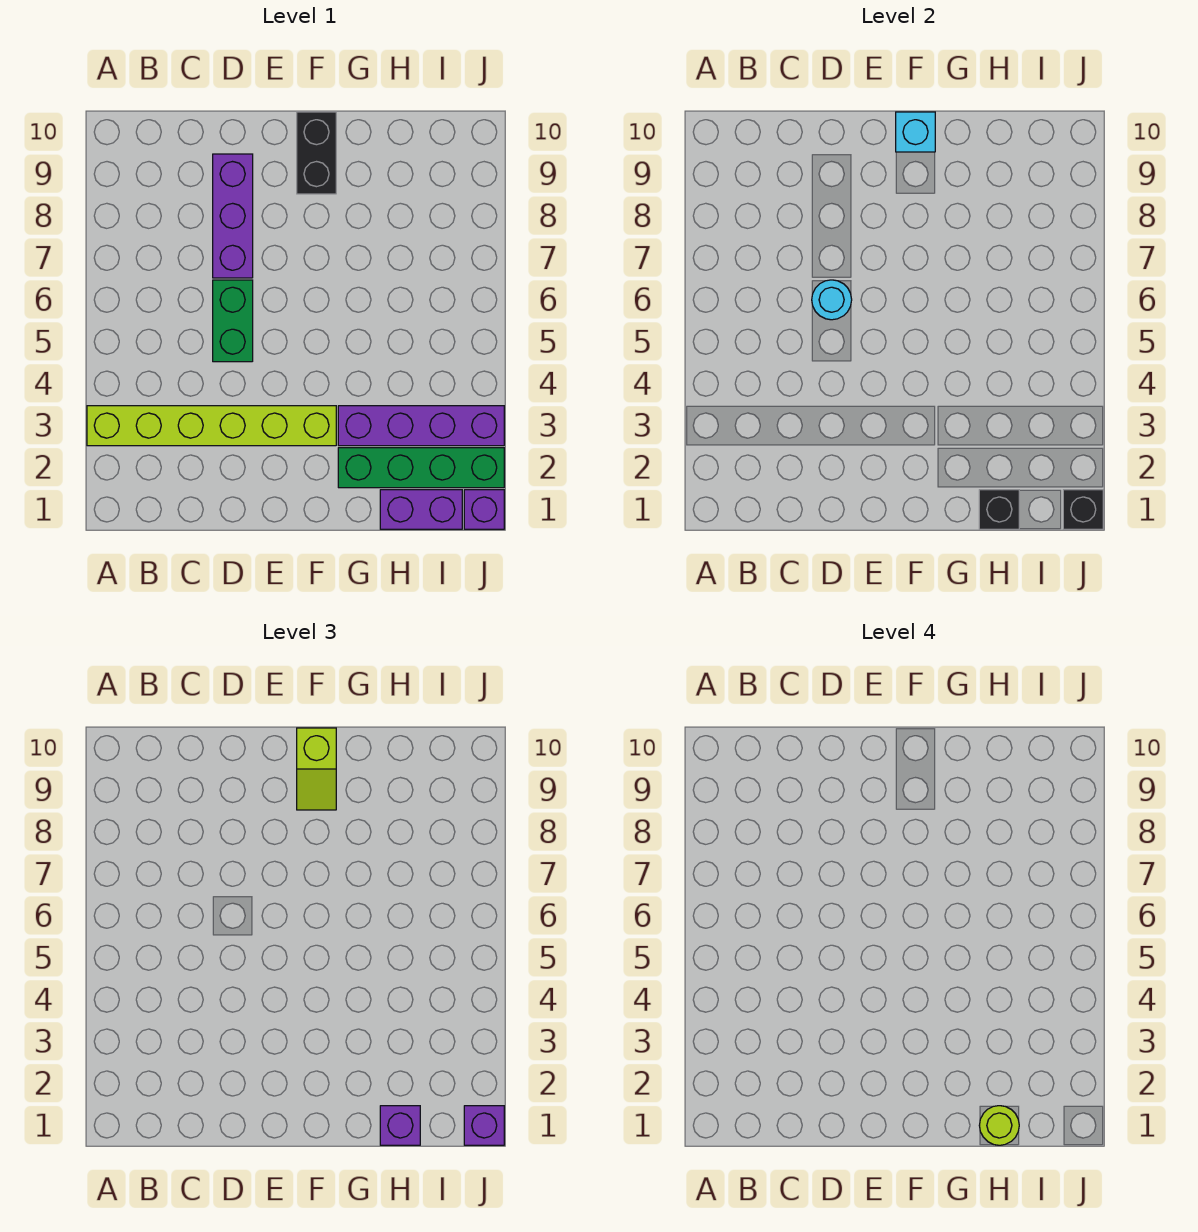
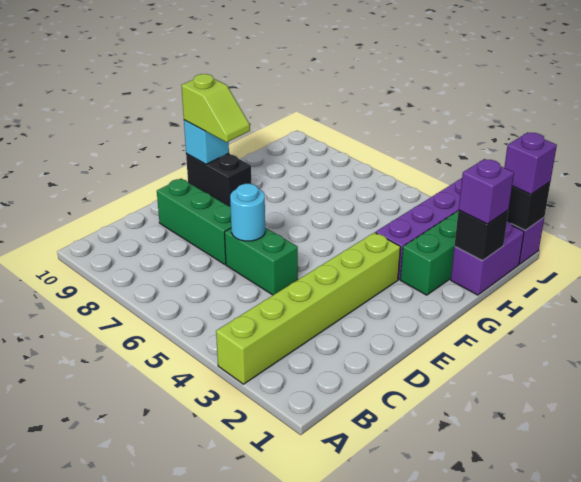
purple brick D7:D9 level 1 -> green brick D7:D9 level 1
lime round brick H1 level 4 -> none

